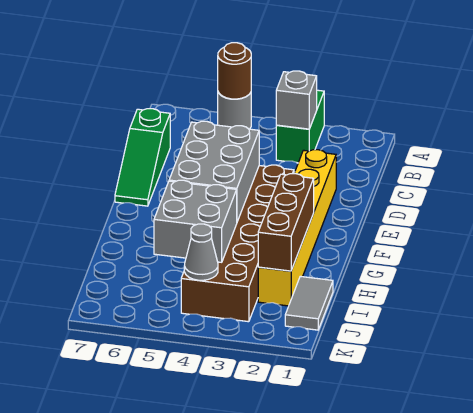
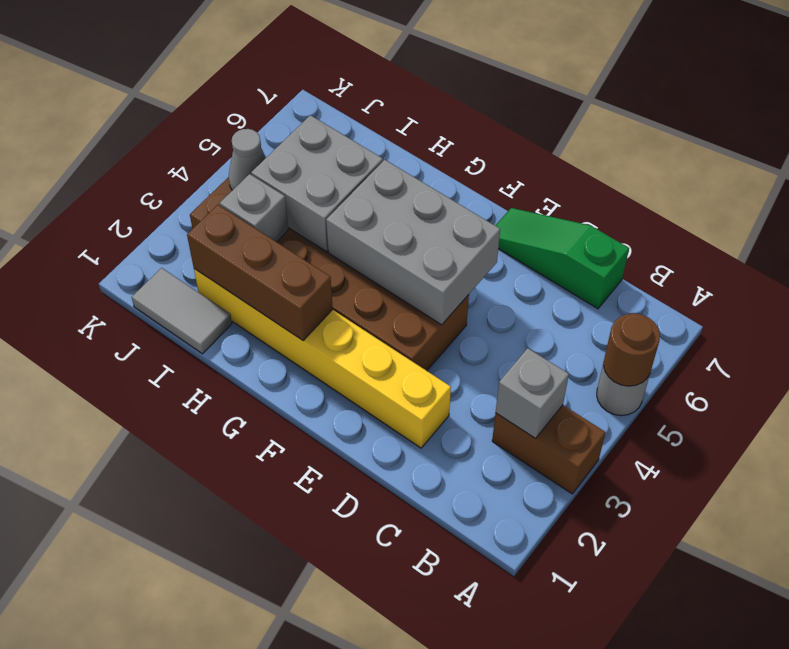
green brick A3:B3 level 1 -> brown brick A3:B3 level 1
none -> grey brick I3 level 2

